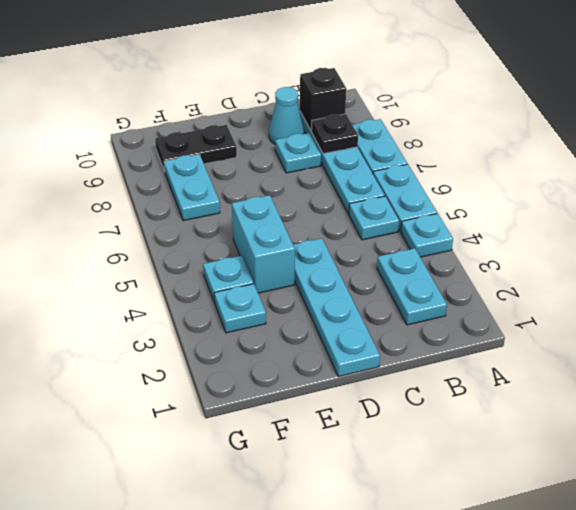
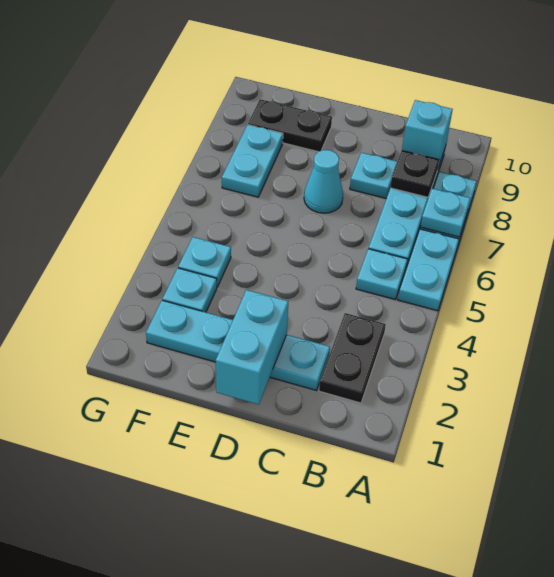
cyan plate A4 level 1 -> cyan plate A7 level 2
cyan plate B2:B3 level 1 -> black plate B2:B3 level 1
black brick B9 level 2 -> cyan brick B9 level 2
cyan cone C9 level 1 -> cyan cone D7 level 1
cyan plate D1:D4 level 1 -> cyan plate C2:F2 level 1
cyan brick E4:E5 level 1 -> cyan brick D1:D2 level 2

